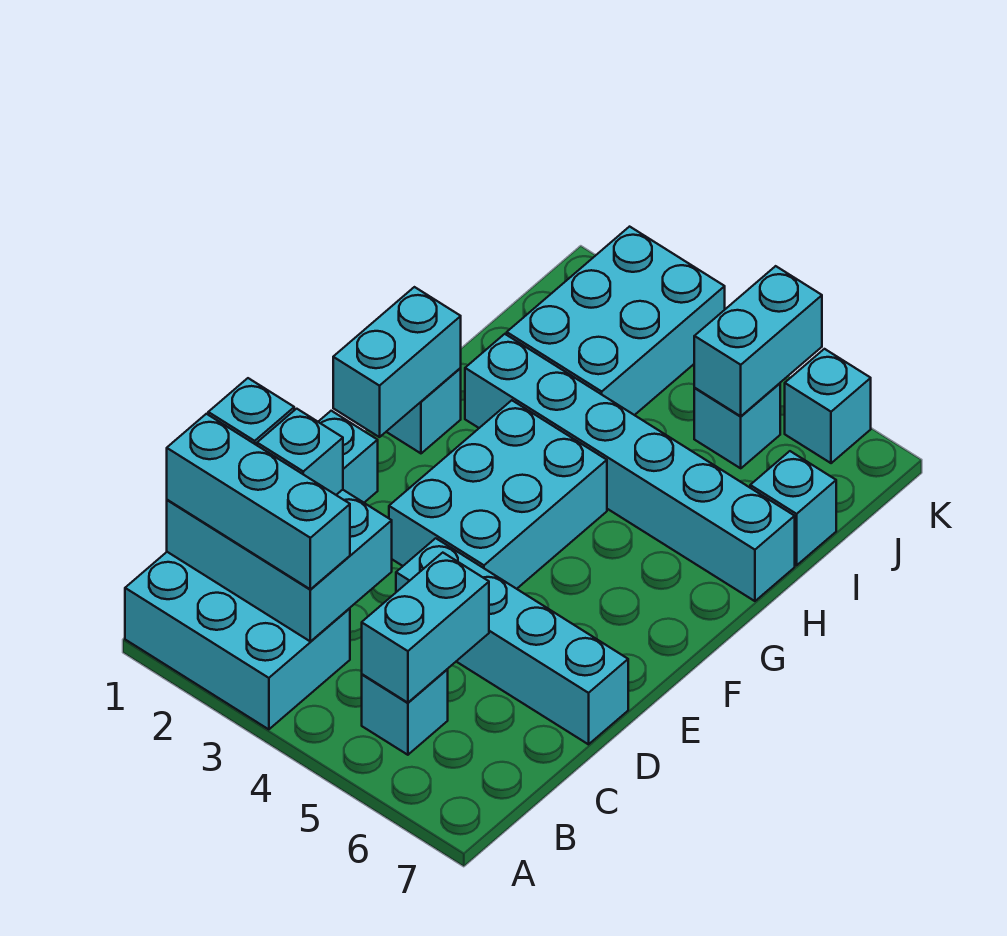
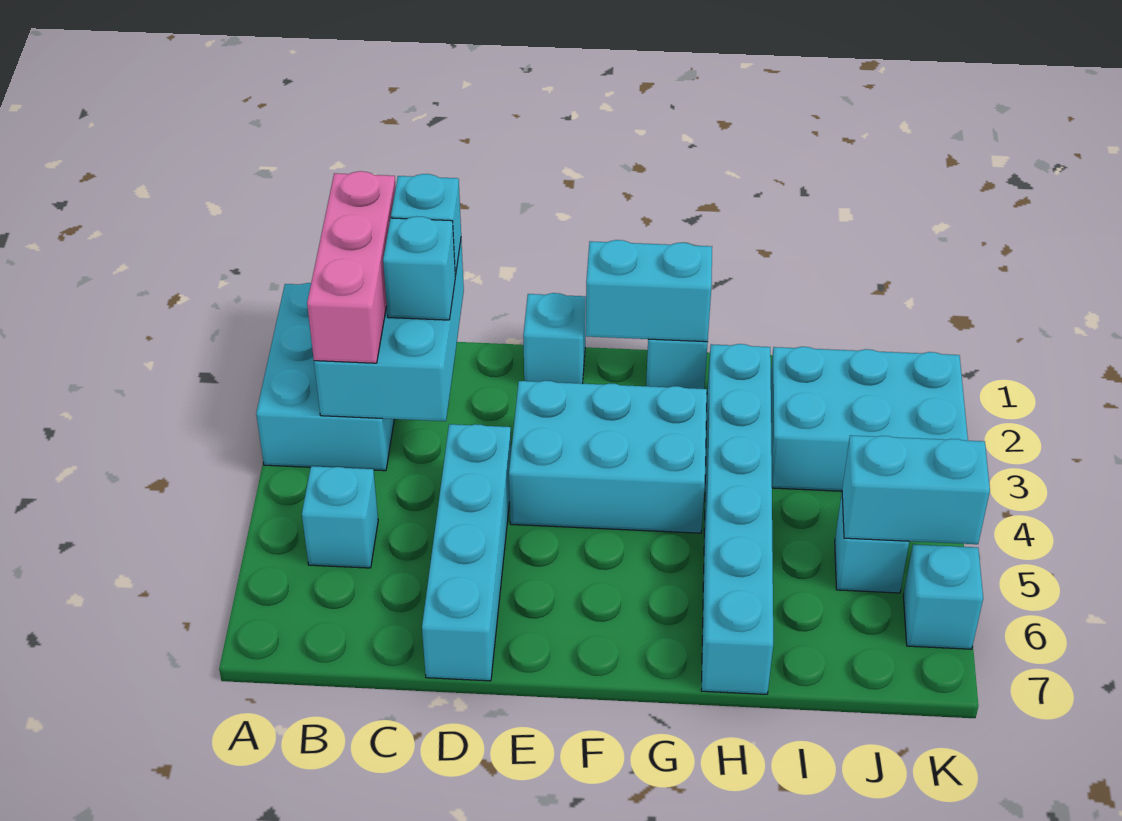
cyan brick B1:B3 level 3 -> pink brick B1:B3 level 3
cyan brick B5:C5 level 2 -> none
cyan brick I7 level 1 -> none

